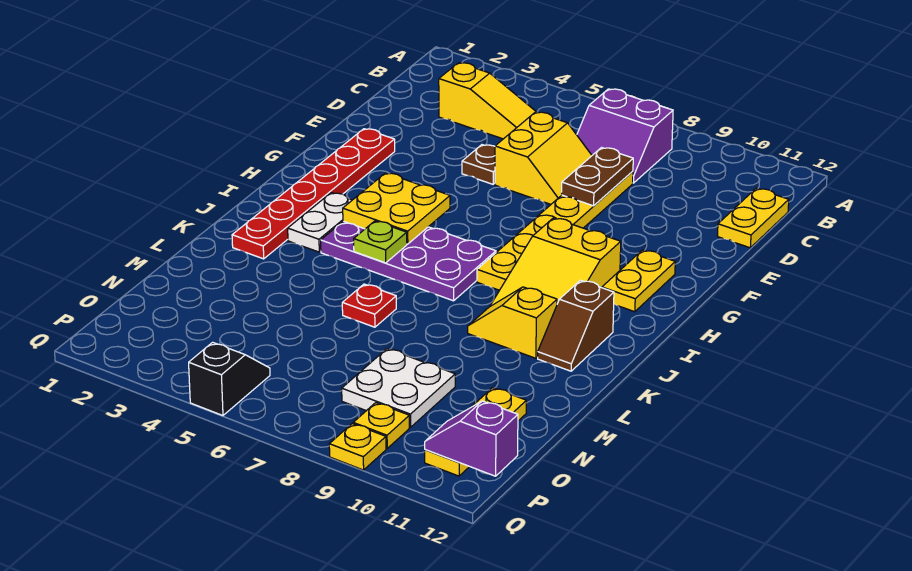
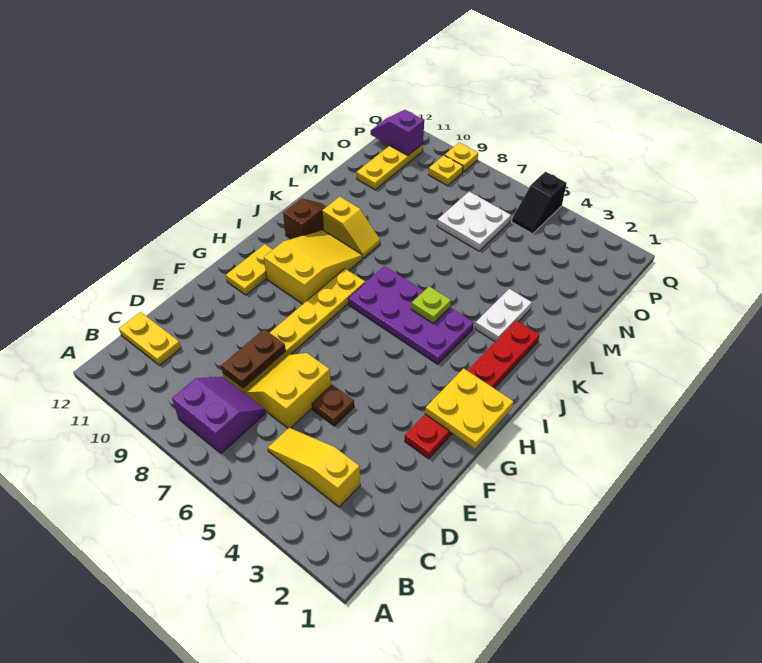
yellow plate C12:D12 level 1 -> yellow plate C11:C12 level 1
yellow plate H4:I5 level 2 -> yellow plate G1:H2 level 2
white plate I3:J3 level 1 -> white plate K3:L3 level 1
red plate L6 level 1 -> none
white plate N8:O9 level 1 -> white plate N6:O7 level 1
purple slope P11:P12 level 2 top 12 -> purple slope P11:P12 level 2 top 11

